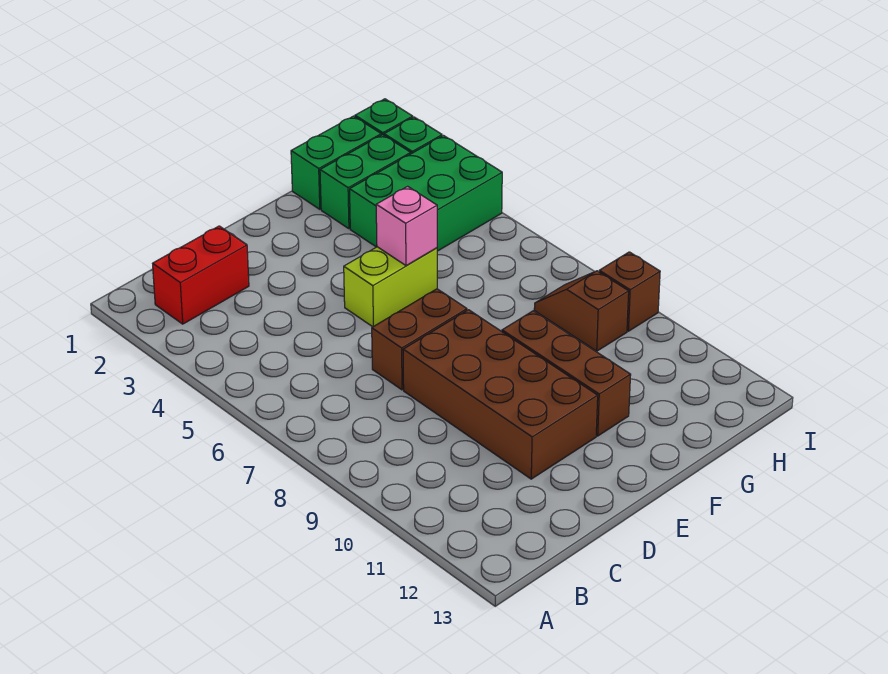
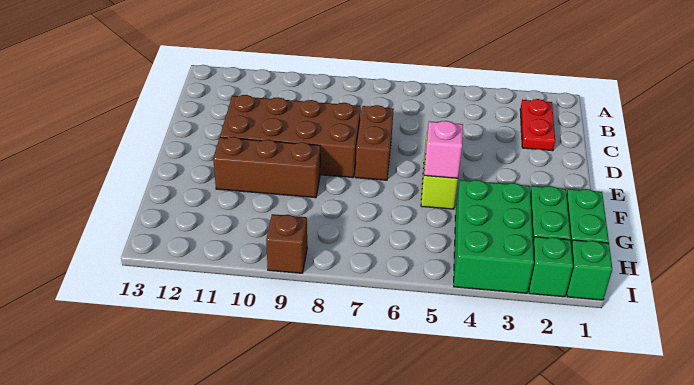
red brick B2:C2 level 1 -> red plate B2:C2 level 1
brown slope H8:H9 level 1 top 9 -> none

